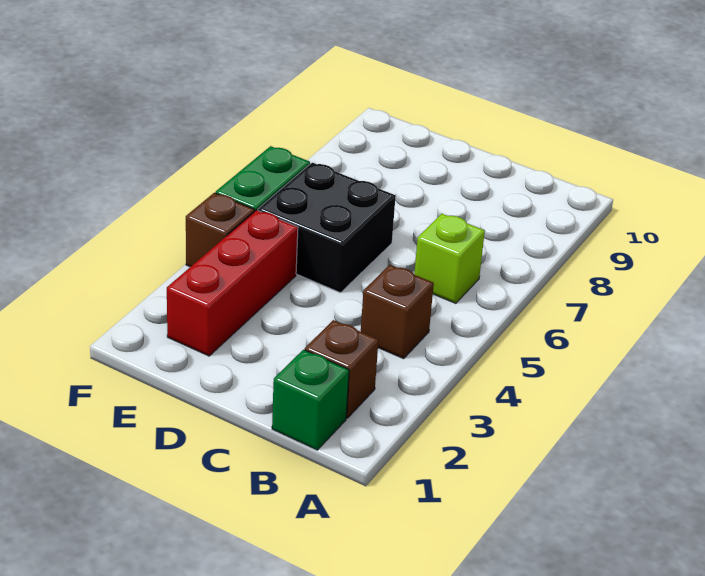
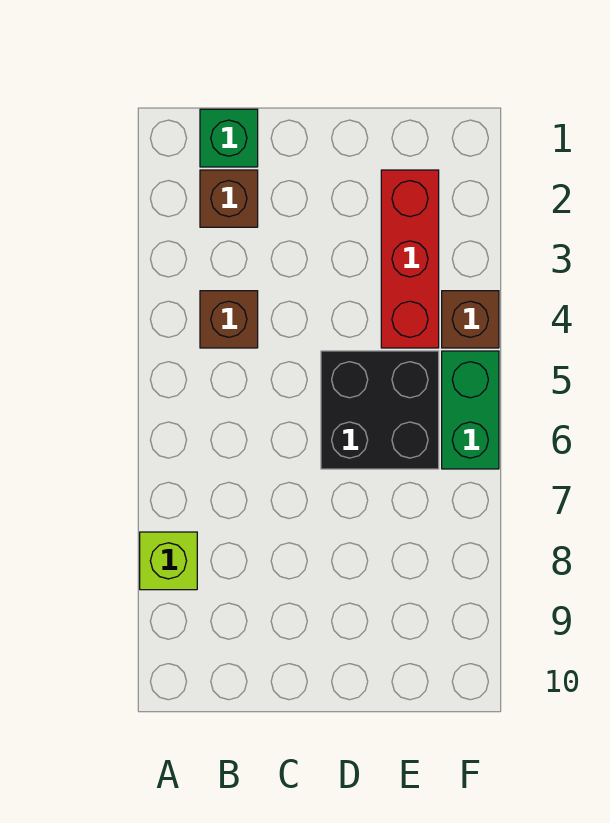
lime brick B6 level 1 -> lime brick A8 level 1

